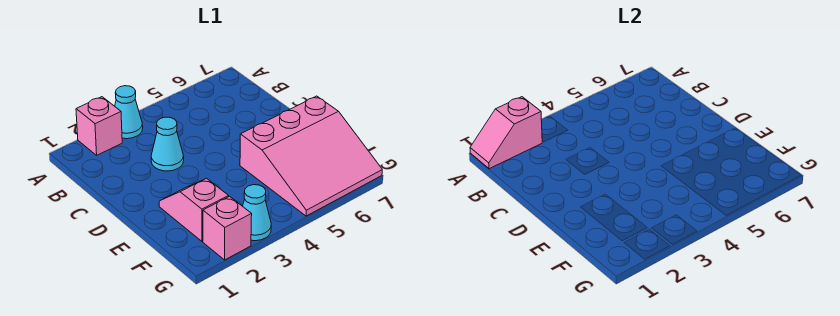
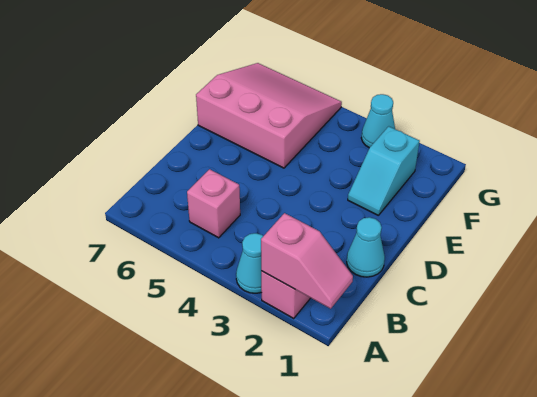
cyan cone C3 level 1 -> cyan cone C1 level 1
pink slope E2:F2 level 1 top F -> cyan slope E2:F2 level 1 top F
pink brick G2 level 1 -> pink brick B5 level 1

